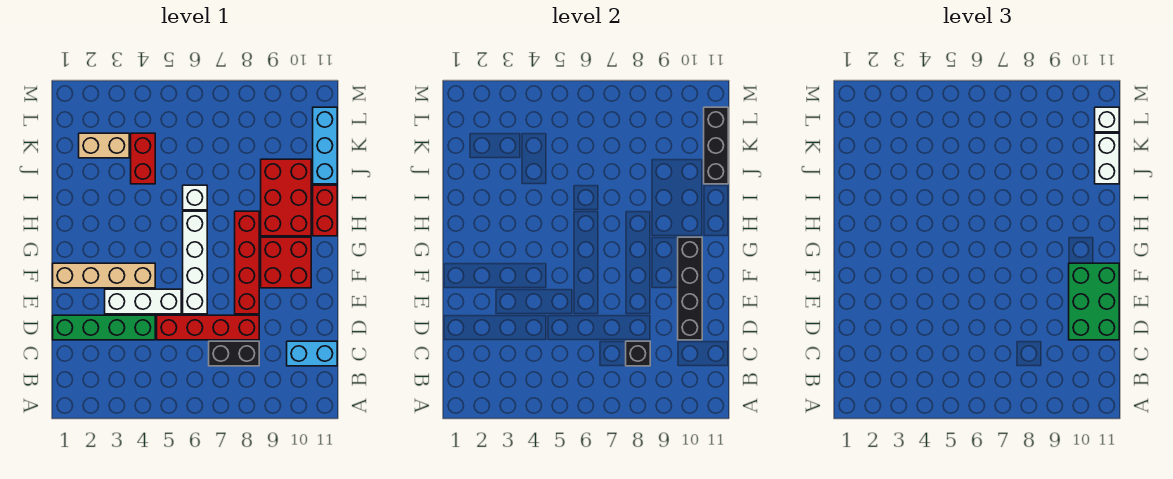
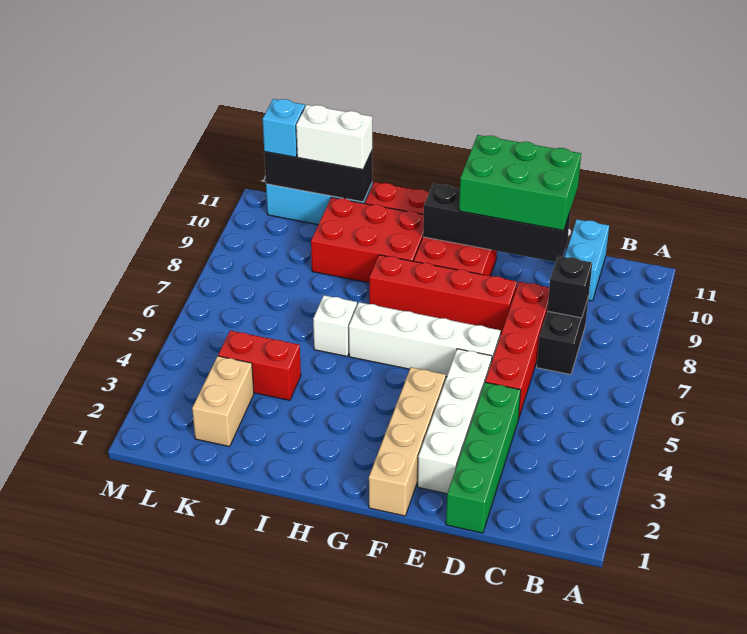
white brick E3:E5 level 1 -> white brick E2:E5 level 1
white brick L11 level 3 -> cyan brick L11 level 3

